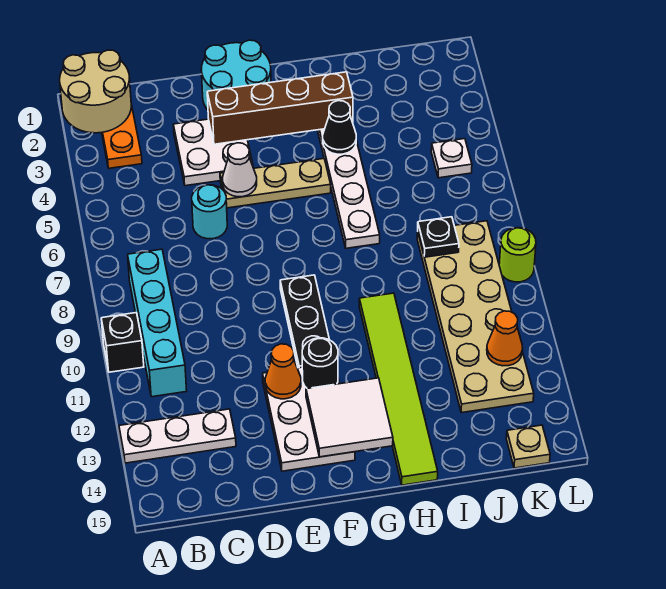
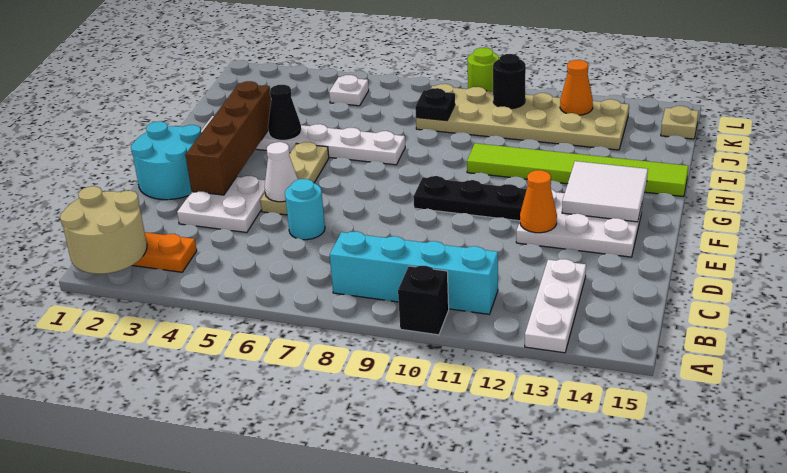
black round brick F12 level 2 -> black round brick K10 level 2

